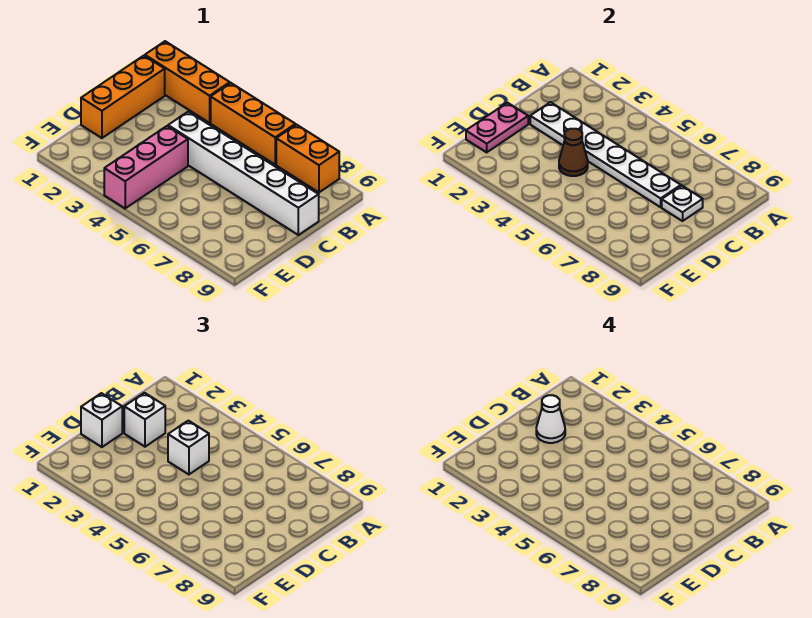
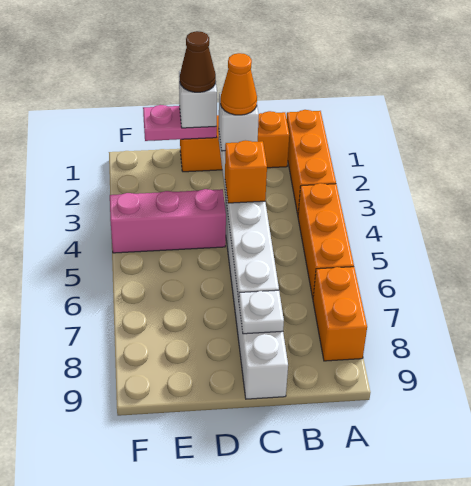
white cone C2 level 4 -> orange cone C2 level 4
white brick C4 level 3 -> orange brick C4 level 3
brown cone D4 level 2 -> brown cone D1 level 4

